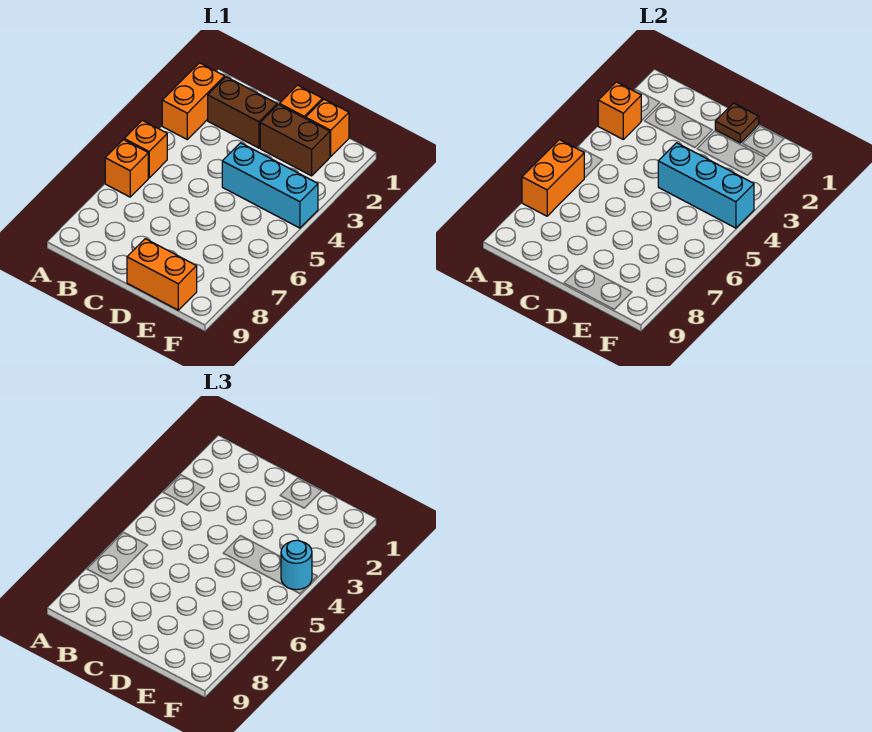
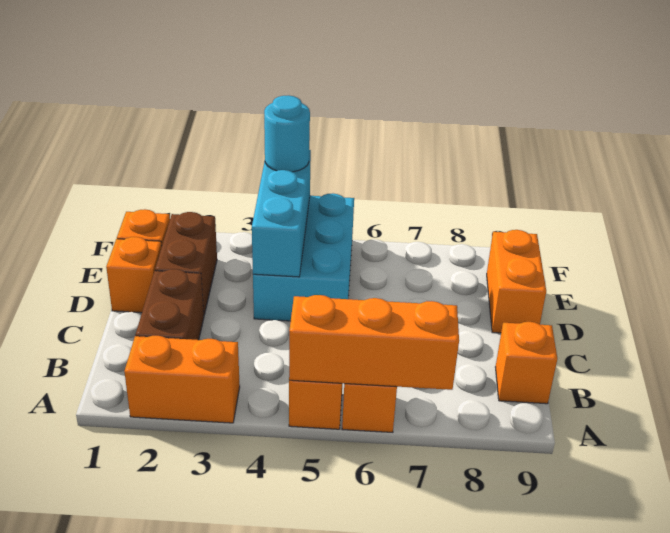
orange brick A3 level 2 -> orange brick B9 level 1
orange brick A6:A7 level 2 -> orange brick A5:A7 level 2
brown plate D1 level 2 -> none
cyan brick D4:F4 level 1 -> cyan brick D4:F5 level 1

